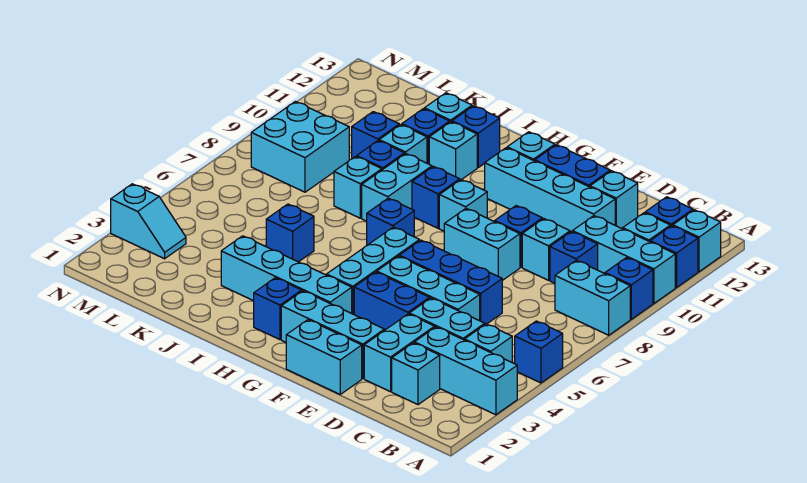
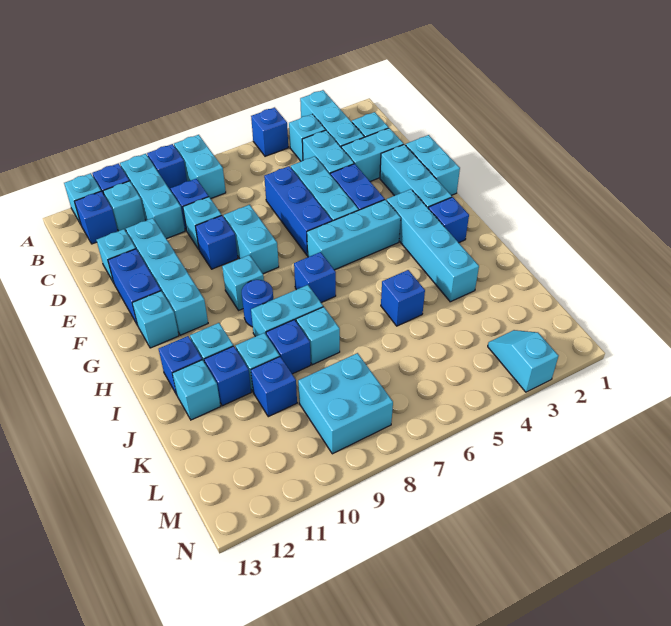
blue brick H9 level 1 -> blue round brick H9 level 1

